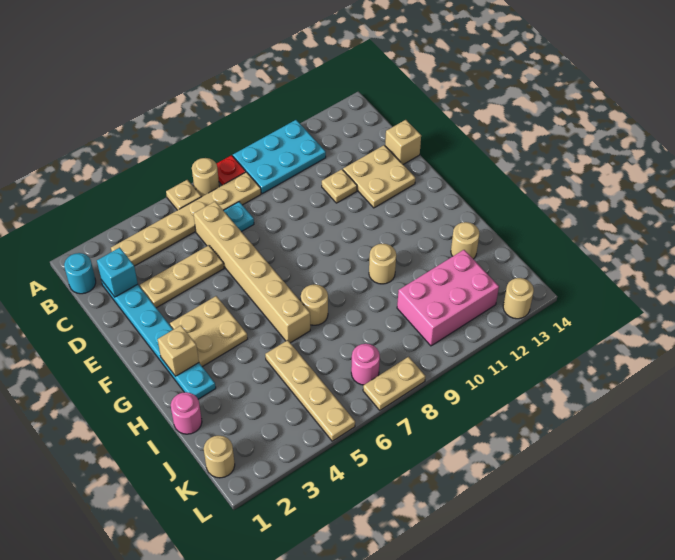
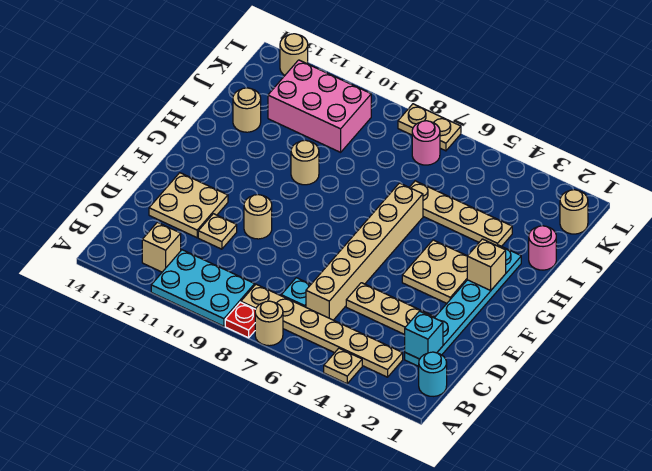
tan plate A6 level 1 -> tan plate A4 level 1
tan brick D14 level 1 -> tan brick B12 level 1
tan round brick H7 level 1 -> tan round brick E10 level 1
tan plate I5:L5 level 1 -> tan plate I3:I6 level 1

